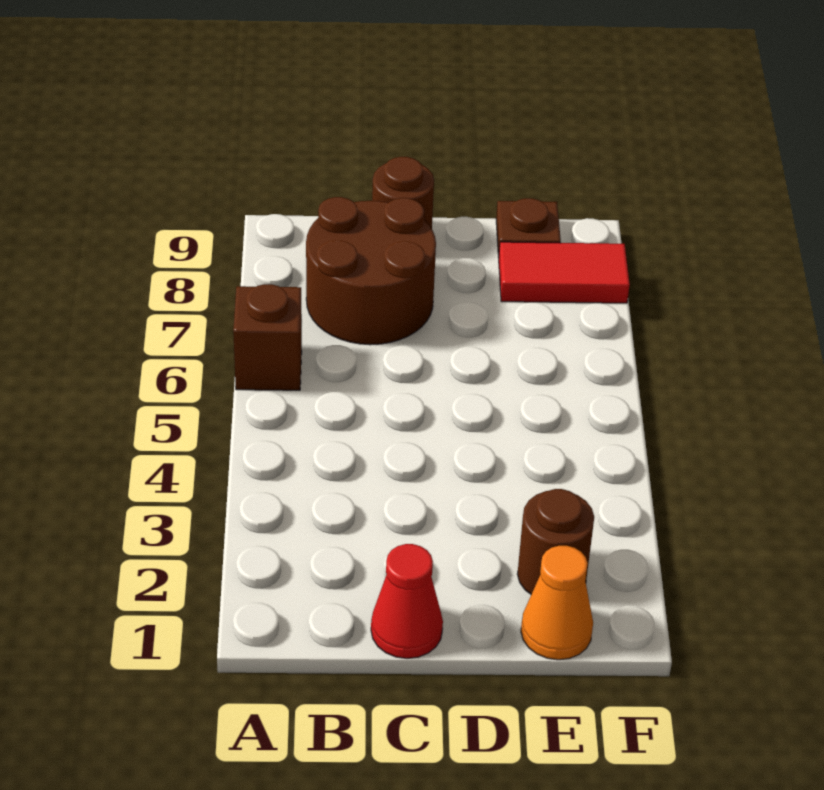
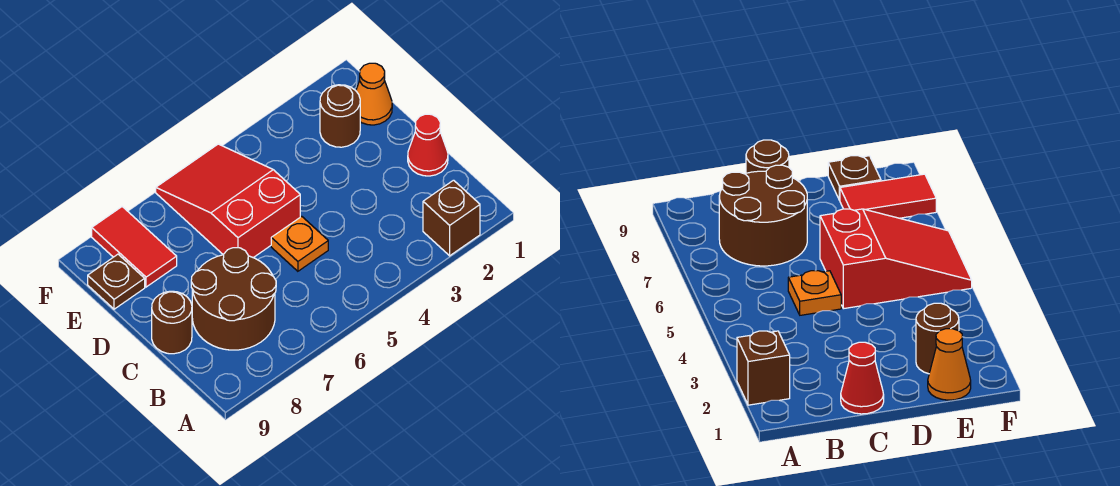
brown brick A6 level 1 -> brown brick A2 level 1
none -> orange plate C5 level 1
none -> red slope D5:F6 level 1 top D

